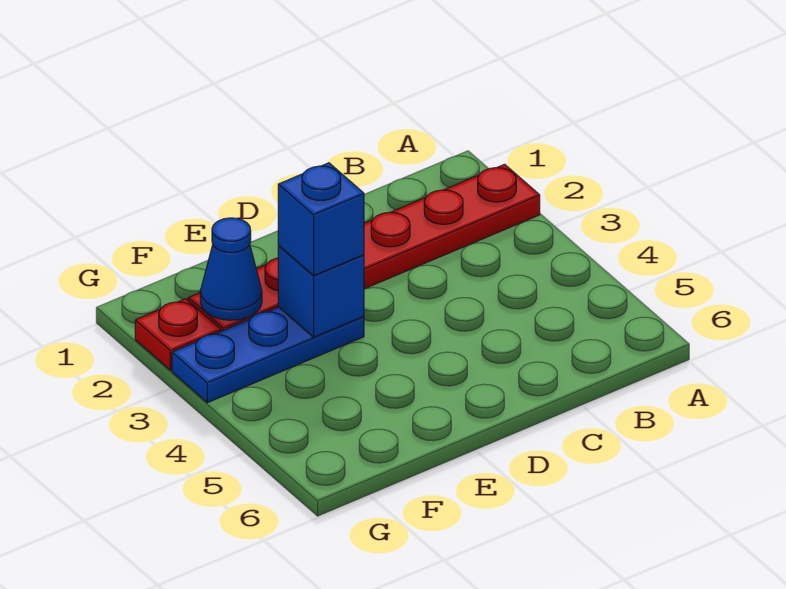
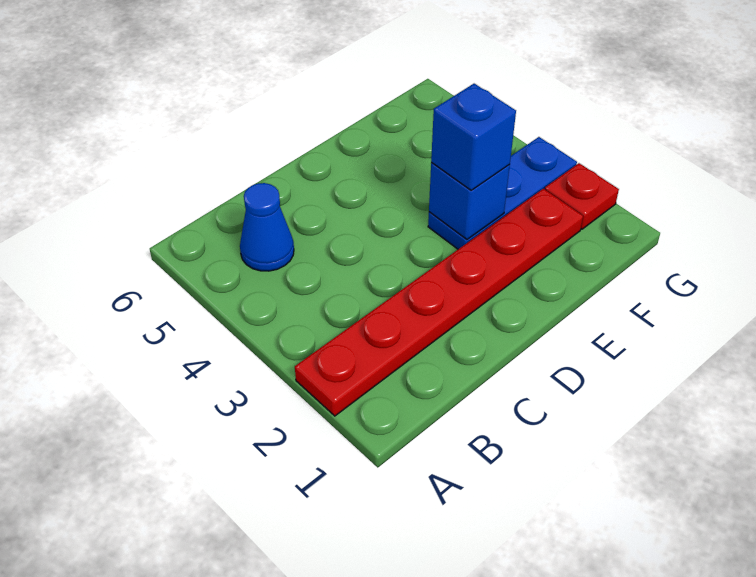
blue cone F2 level 2 -> blue cone B5 level 1

